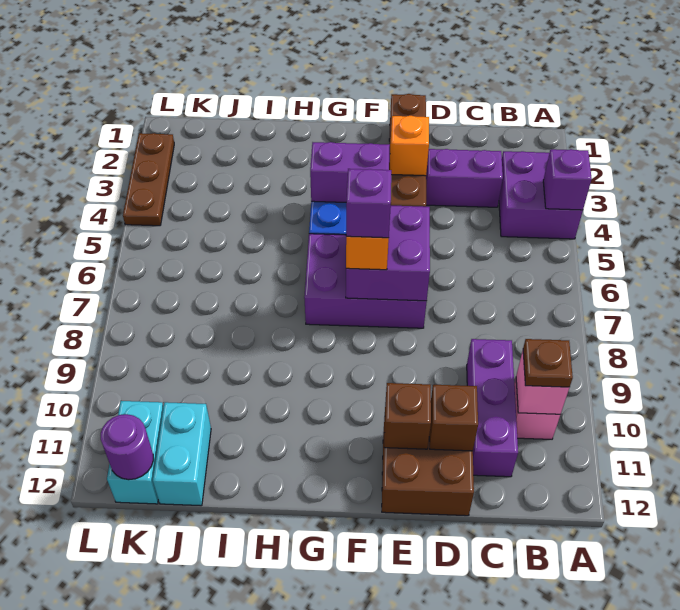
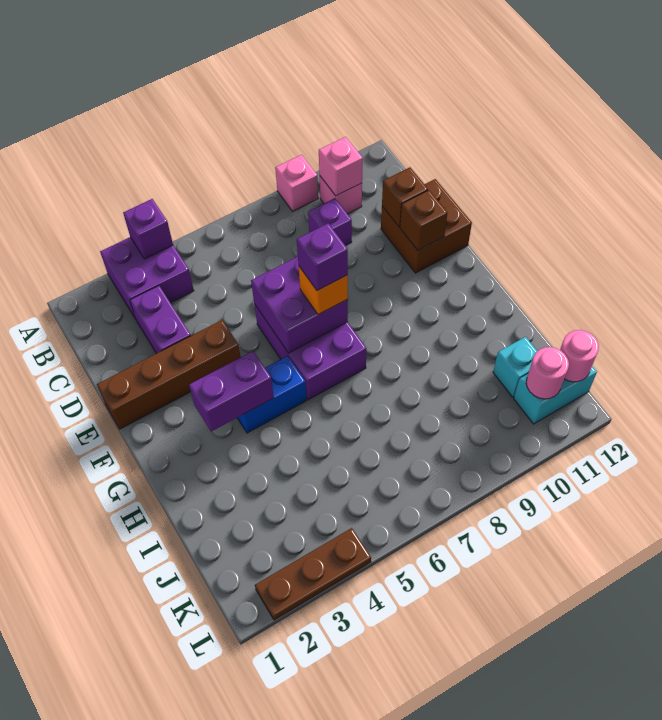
none -> pink brick A9 level 1
brown plate B10 level 3 -> none
purple brick C9:C11 level 1 -> purple brick C9 level 1
orange brick E3 level 2 -> none
purple brick F4:G4 level 2 -> purple brick G3:G4 level 2
cyan brick J11:J12 level 1 -> cyan brick J11 level 1
none -> pink round brick K11 level 2
purple round brick K12 level 2 -> pink round brick K12 level 2

